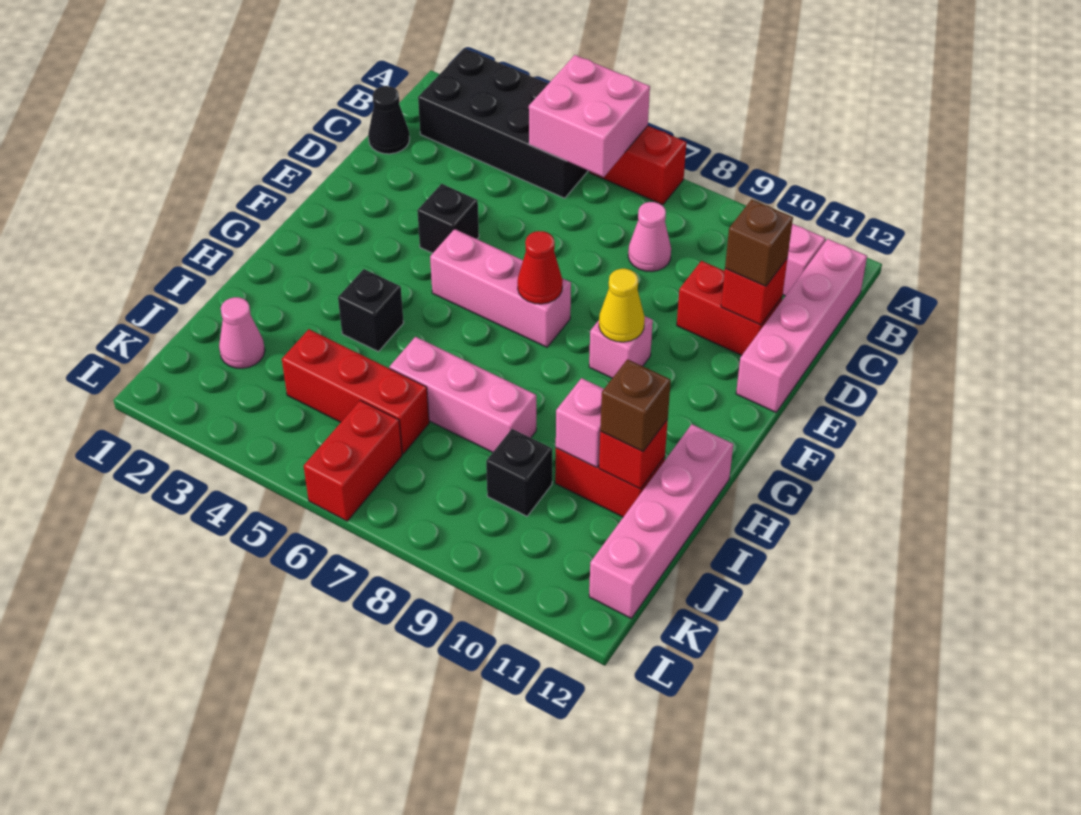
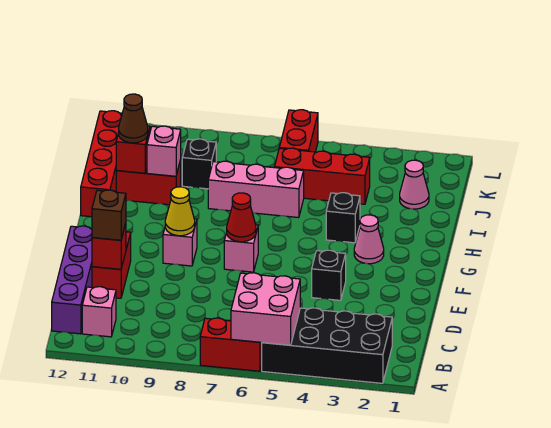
pink brick B12:E12 level 1 -> purple brick B12:E12 level 1
black cone C1 level 1 -> none
pink cone C8 level 1 -> pink cone G3 level 1
red brick D10:D11 level 1 -> red brick D11:E11 level 1
pink brick F5:F7 level 1 -> pink brick F7 level 1
pink brick H12:K12 level 1 -> red brick H12:K12 level 1
brown brick I11 level 3 -> brown cone I11 level 3

